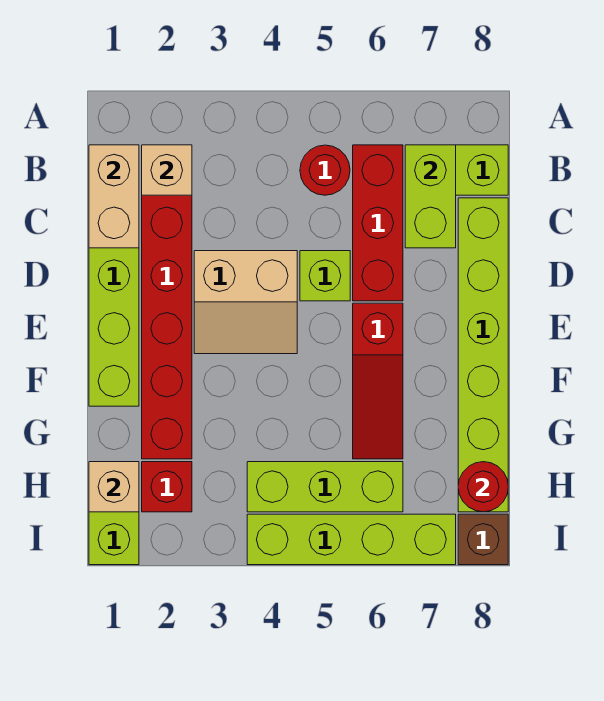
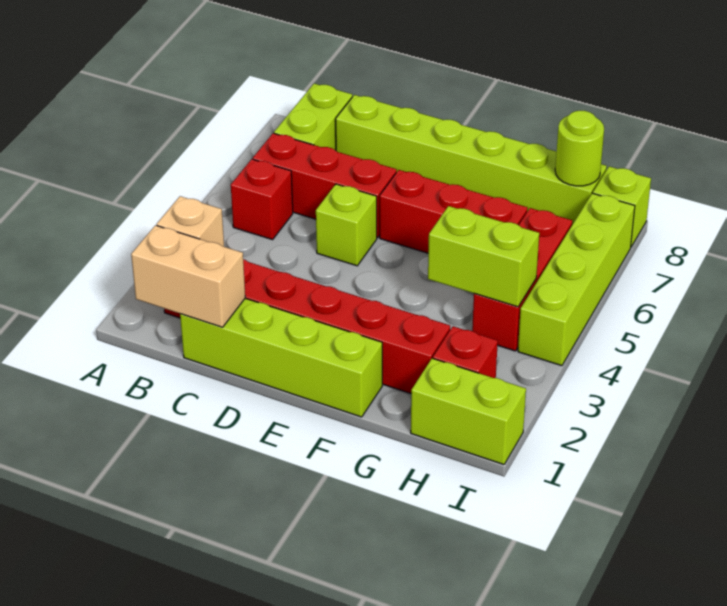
red round brick B5 level 1 -> red brick B5 level 1
lime brick B7:C7 level 2 -> lime brick G4:H4 level 2
tan slope D3:E4 level 1 top D -> none
red slope E6:G6 level 1 top E -> red brick E6:G6 level 1
tan brick H1 level 2 -> none
lime brick H4:H6 level 1 -> red brick H4:H6 level 1
red round brick H8 level 2 -> lime round brick H8 level 2
brown brick I8 level 1 -> lime brick I8 level 1

